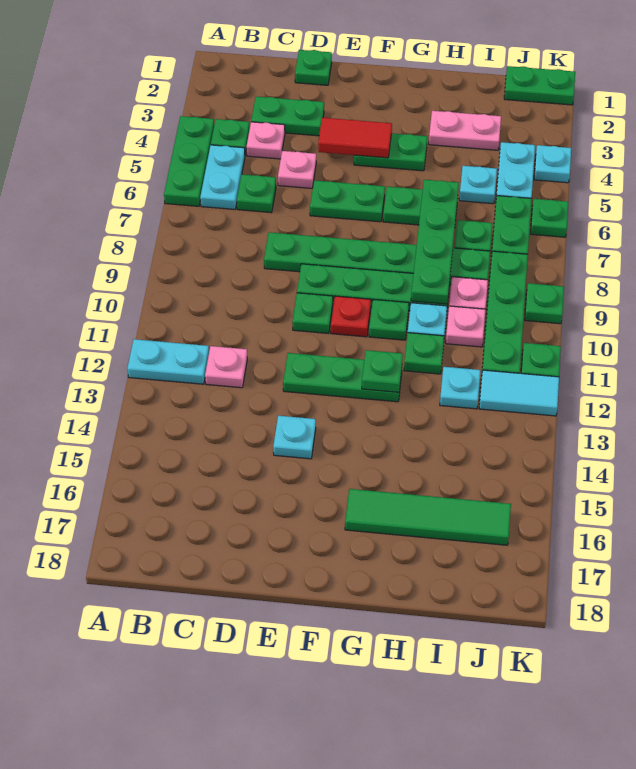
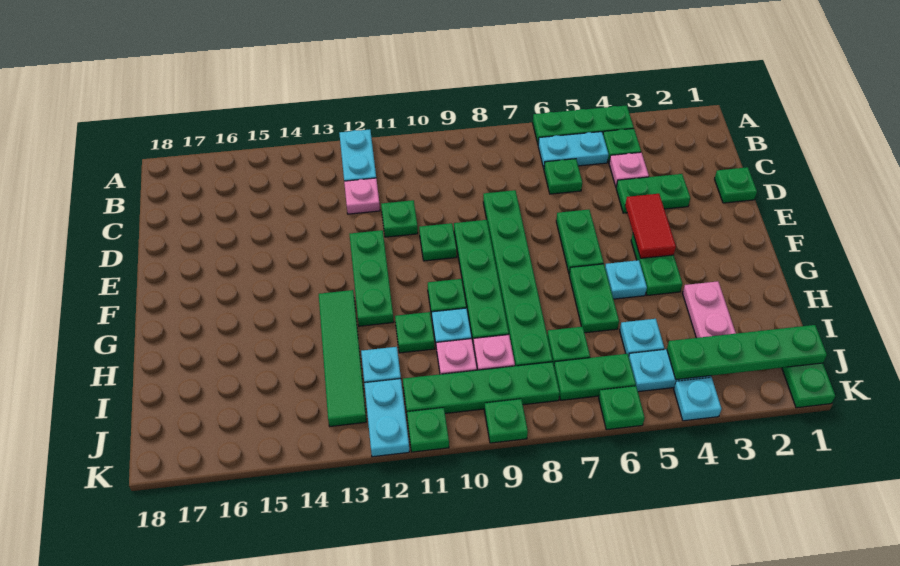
green plate C3:D3 level 1 -> green plate D3:D4 level 1
pink plate D5 level 1 -> none
cyan plate E14 level 1 -> cyan plate G5 level 1
red plate F10 level 1 -> none
green plate G12 level 2 -> green plate D11 level 1
green tile G16:J16 level 1 -> green tile G13:J13 level 1
green plate H6:H9 level 2 -> green plate J1:J4 level 2
cyan tile J12:K12 level 1 -> cyan plate J12:K12 level 1

